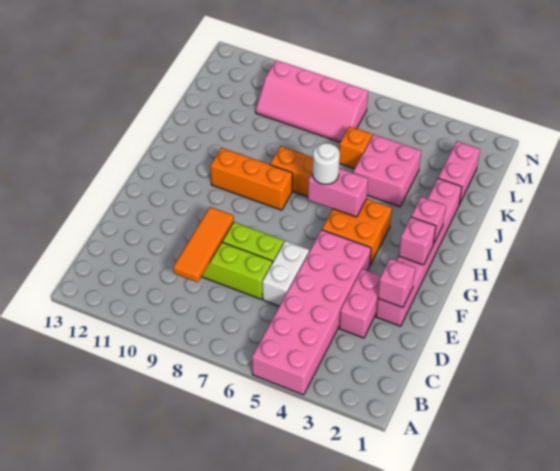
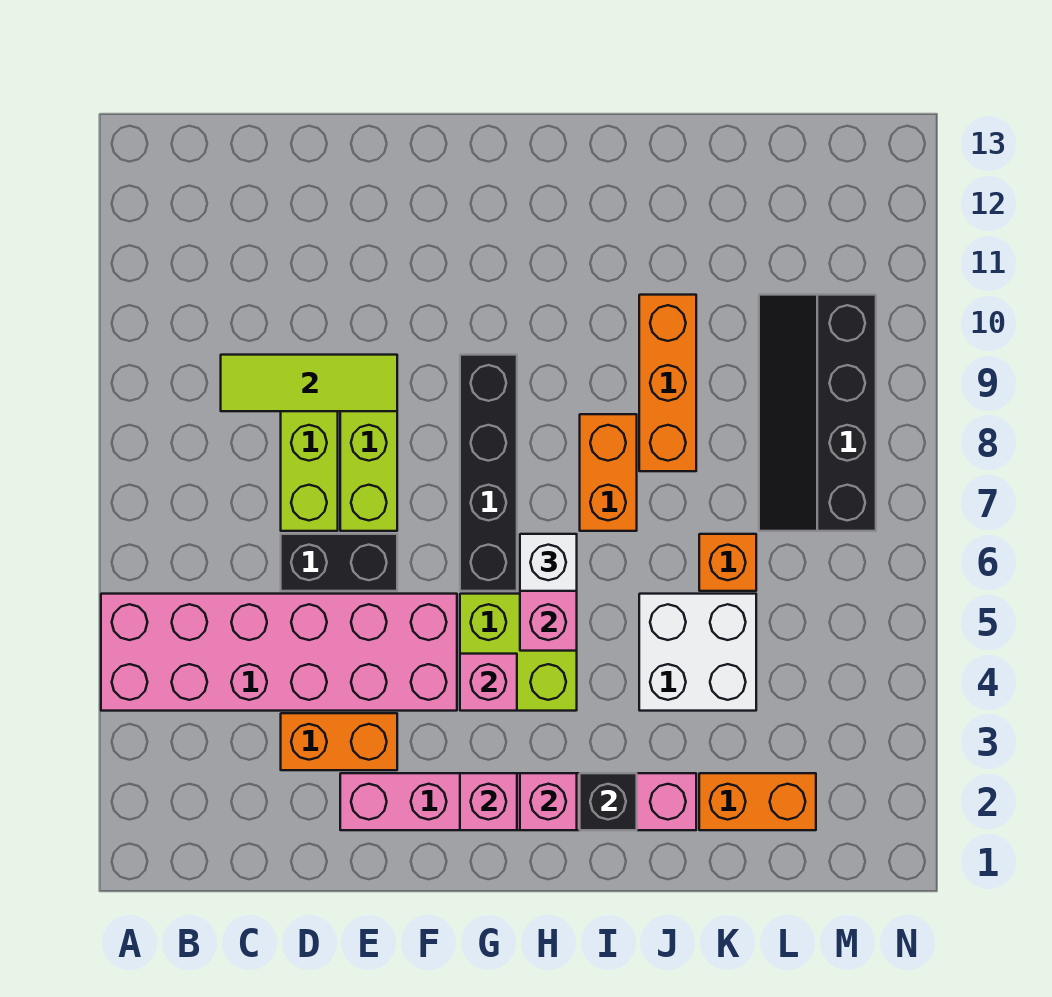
orange tile C9:E9 level 2 -> lime tile C9:E9 level 2
pink brick D3:E3 level 1 -> orange brick D3:E3 level 1
white brick D6:E6 level 1 -> black brick D6:E6 level 1
pink brick E2 level 2 -> pink brick G4 level 2
orange brick G4:H5 level 1 -> lime brick G4:H5 level 1
none -> black brick G6:G9 level 1
white round brick H6 level 3 -> white brick H6 level 3
orange brick H8:H10 level 1 -> orange brick J8:J10 level 1
none -> black brick I2 level 2
pink brick J4:K5 level 1 -> white brick J4:K5 level 1
pink brick K2:L2 level 1 -> orange brick K2:L2 level 1
pink slope L7:M10 level 1 top M -> black slope L7:M10 level 1 top M

